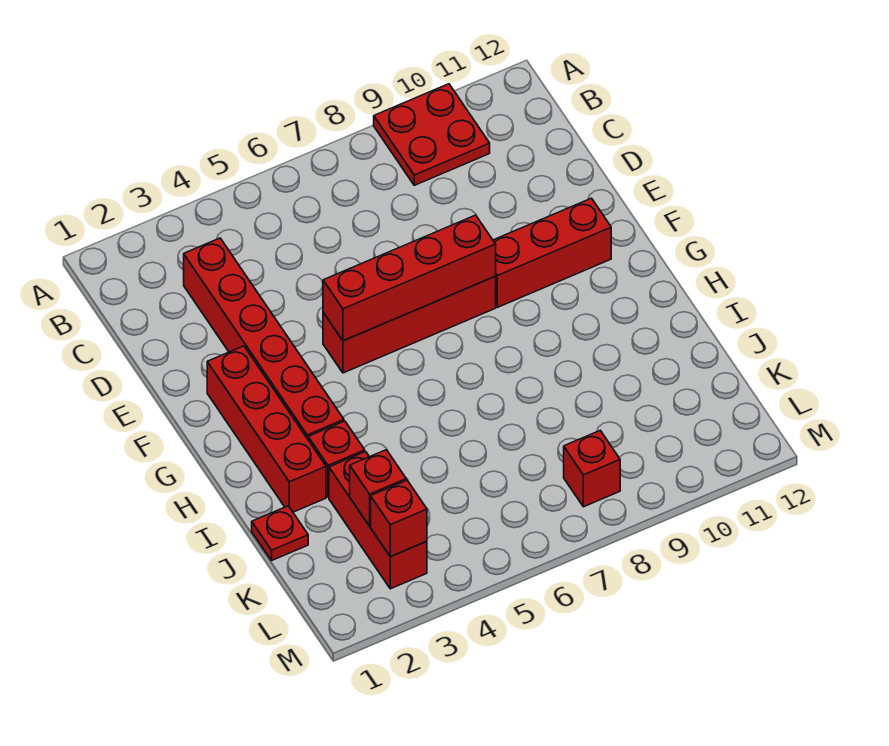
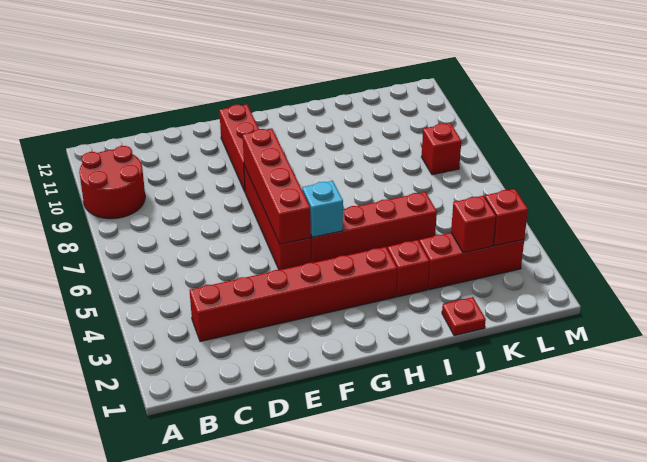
red plate A9:B10 level 1 -> red round brick A9:B10 level 1
red brick F2:I2 level 1 -> red brick G5:J5 level 1
none -> cyan brick G5 level 2

